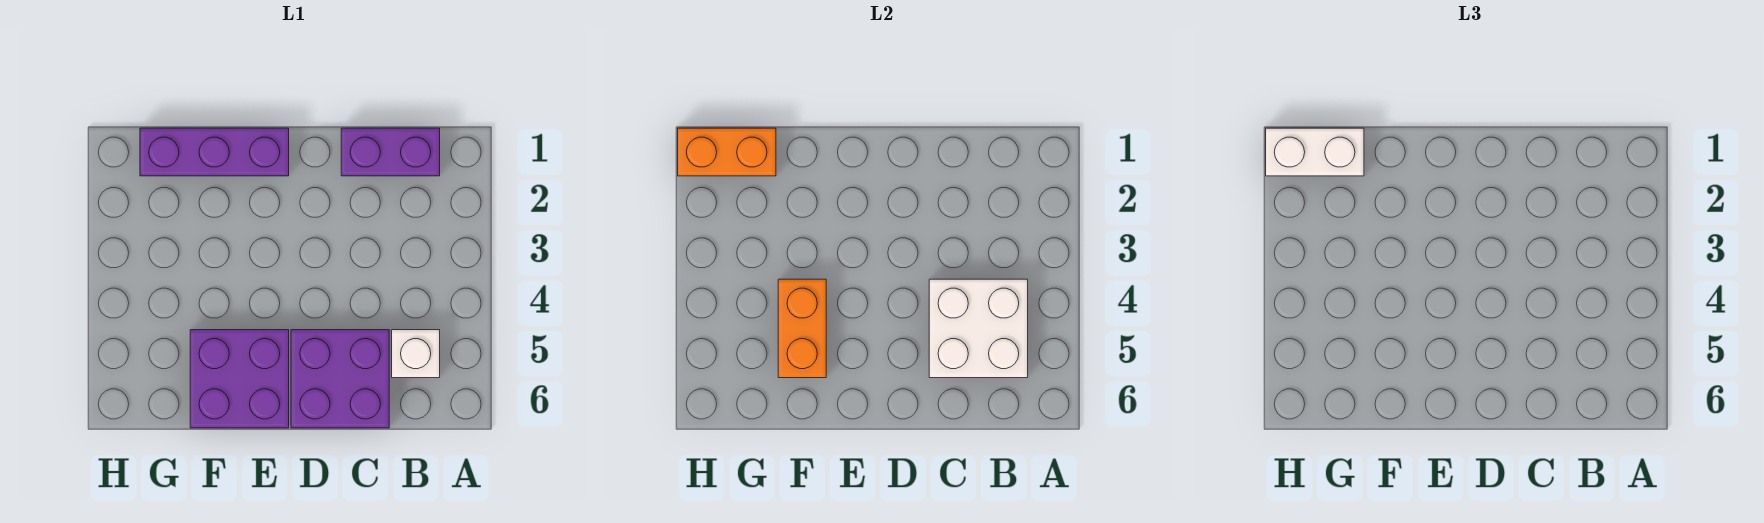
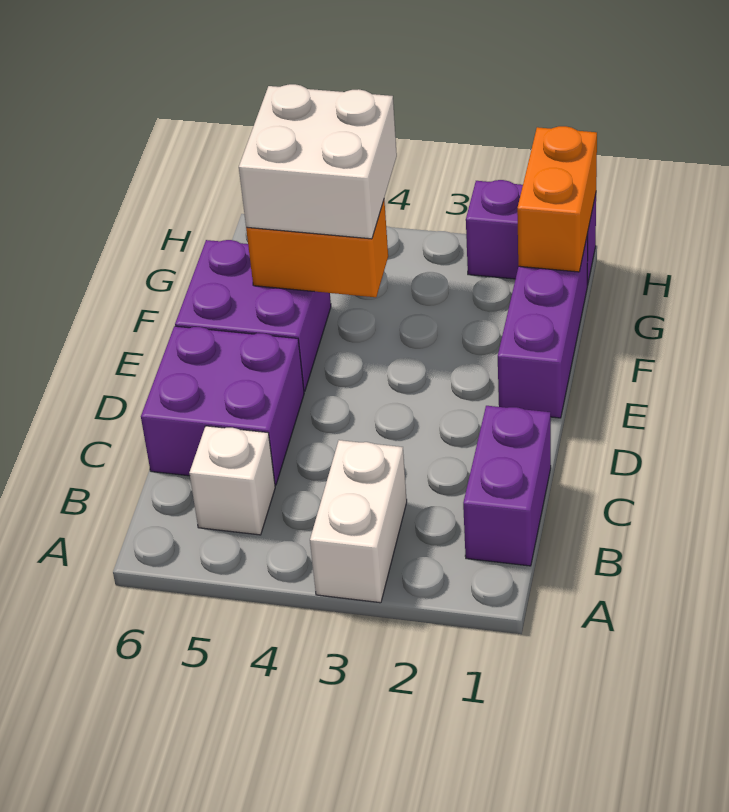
white brick B4:C5 level 2 -> white brick F4:G5 level 3
white brick G1:H1 level 3 -> white brick A3:B3 level 1
none -> purple brick H1:H2 level 1

